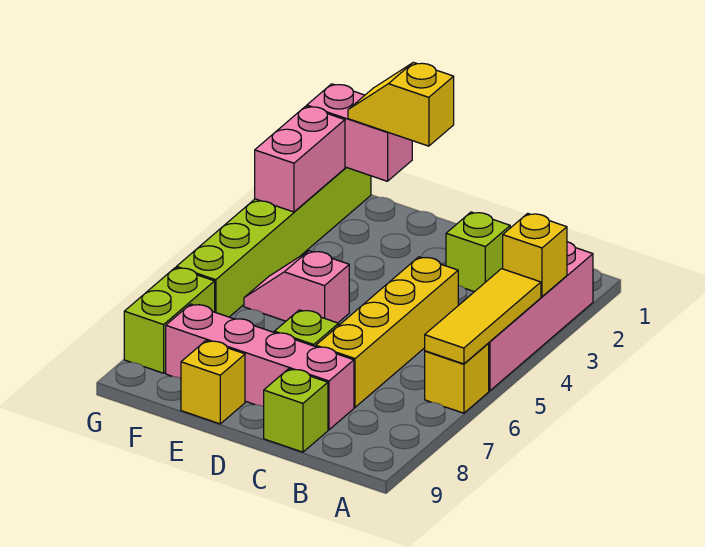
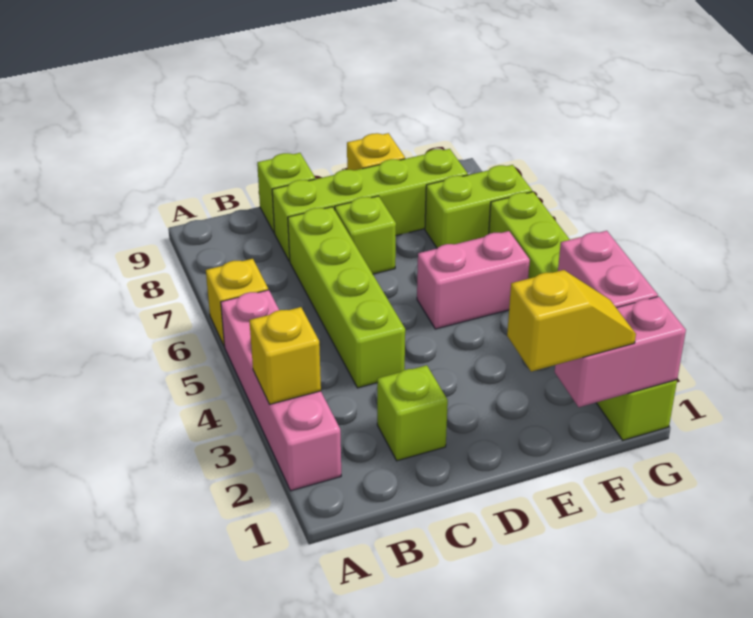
yellow tile A4:A6 level 2 -> none
yellow brick C4:C7 level 1 -> lime brick C4:C7 level 1
pink brick C8:F8 level 1 -> lime brick C8:F8 level 1
pink slope E5:F5 level 1 top E -> pink brick E5:F5 level 1
lime brick G7:G8 level 1 -> lime brick F7:G7 level 1

